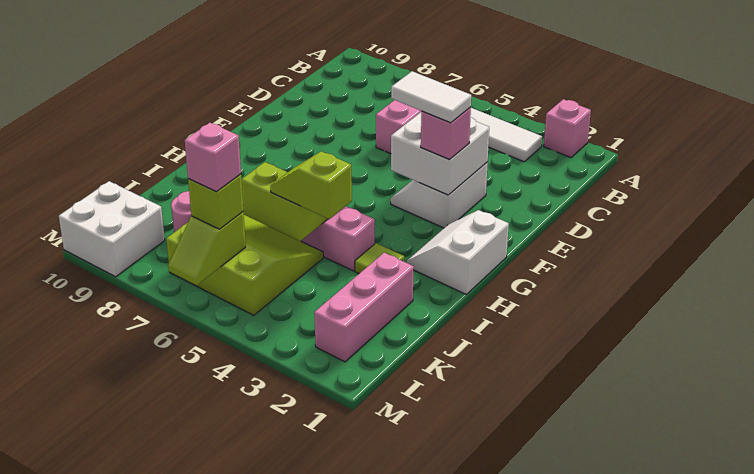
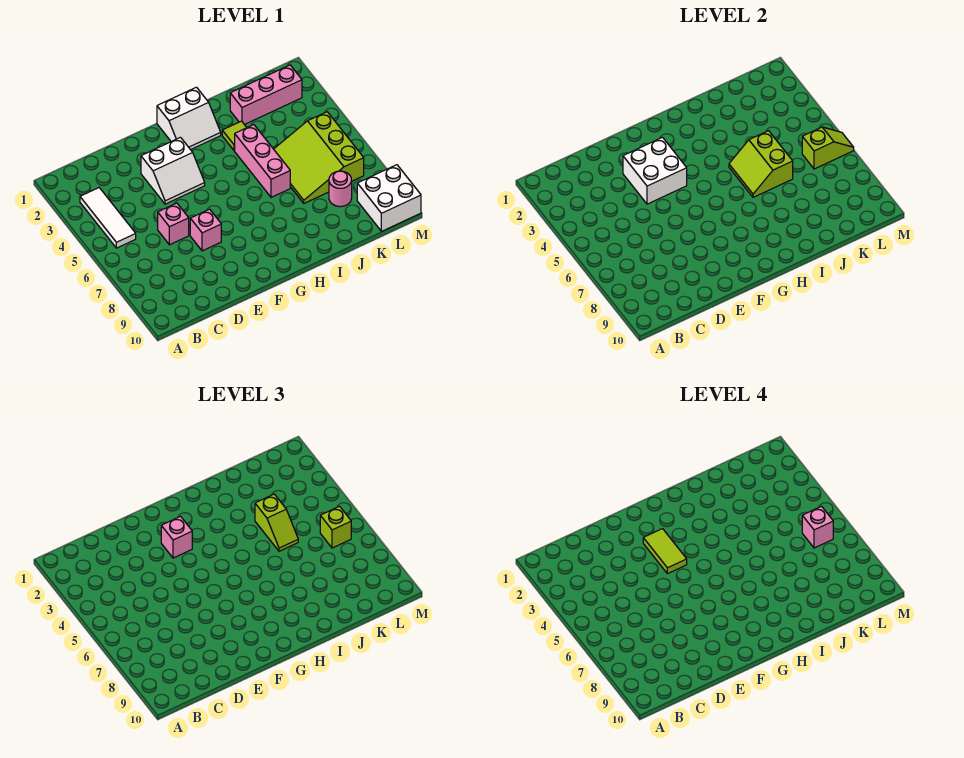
pink brick A2 level 1 -> pink brick E7 level 1
white tile F3:F4 level 4 -> lime tile F3:F4 level 4

